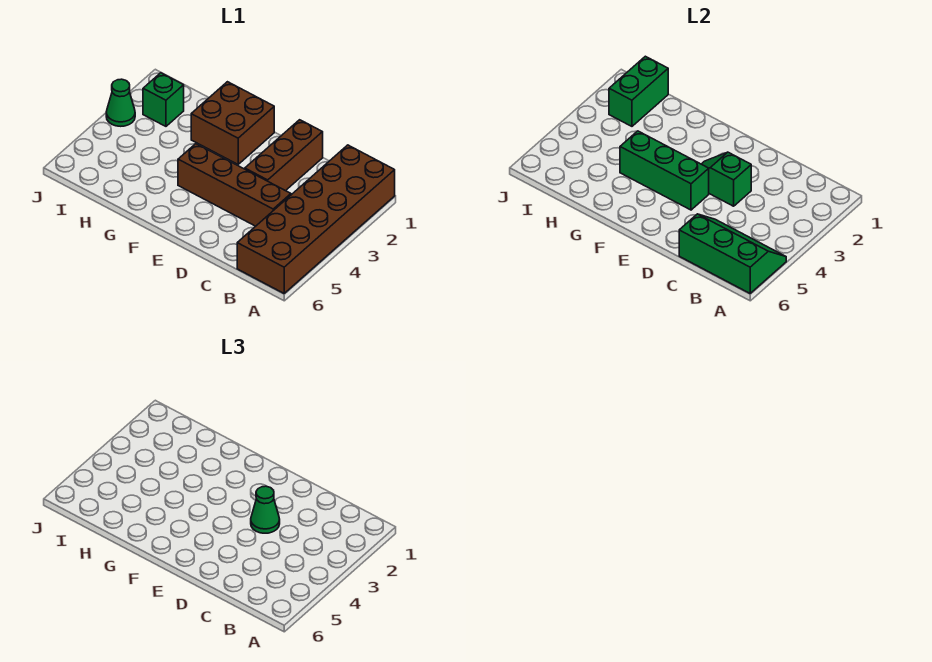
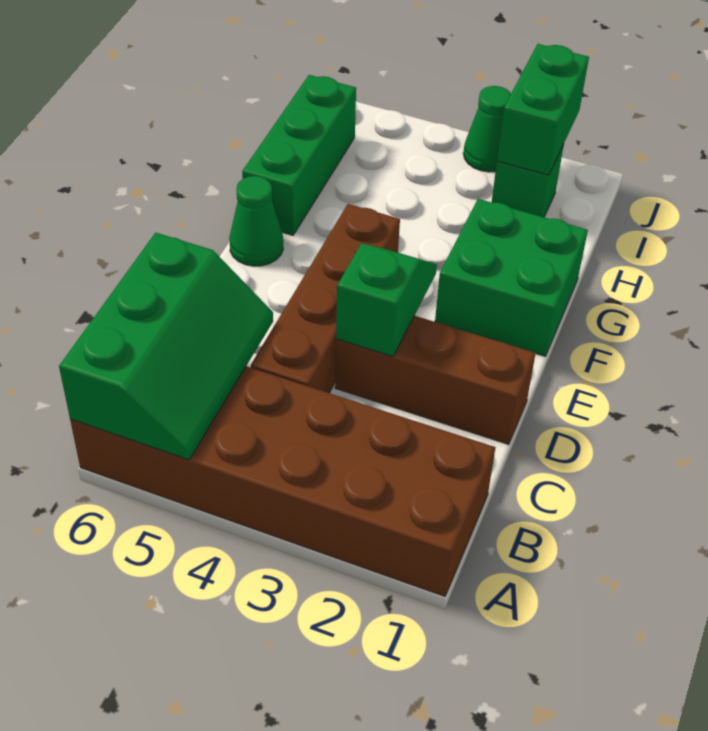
green cone D3 level 3 -> green cone F6 level 1
green brick E4:G4 level 2 -> green brick G6:I6 level 1
brown brick F1:G2 level 1 -> green brick F1:G2 level 1
green brick I1:I2 level 2 -> green brick I2:J2 level 2

